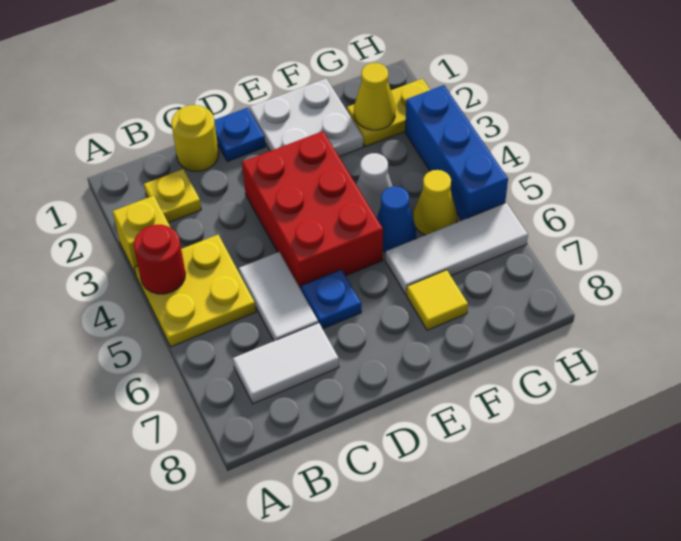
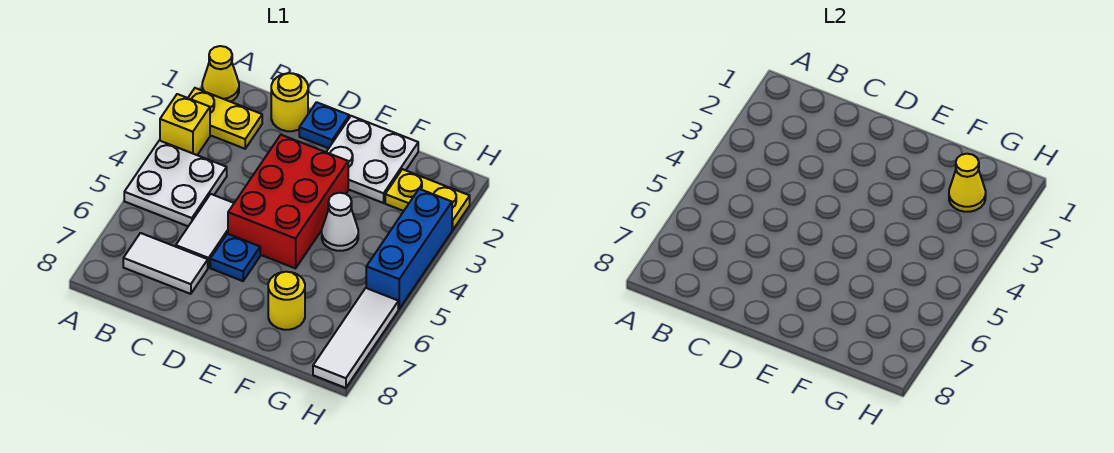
yellow plate A4:B5 level 1 -> white plate A4:B5 level 1
red round brick A4 level 2 -> none
yellow plate B2 level 1 -> yellow plate A2:B2 level 1
blue cone F5 level 1 -> none
white tile F6:H6 level 1 -> white tile H6:H8 level 1
yellow tile F7 level 1 -> yellow round brick F7 level 1
yellow cone G5 level 1 -> yellow cone A1 level 1

